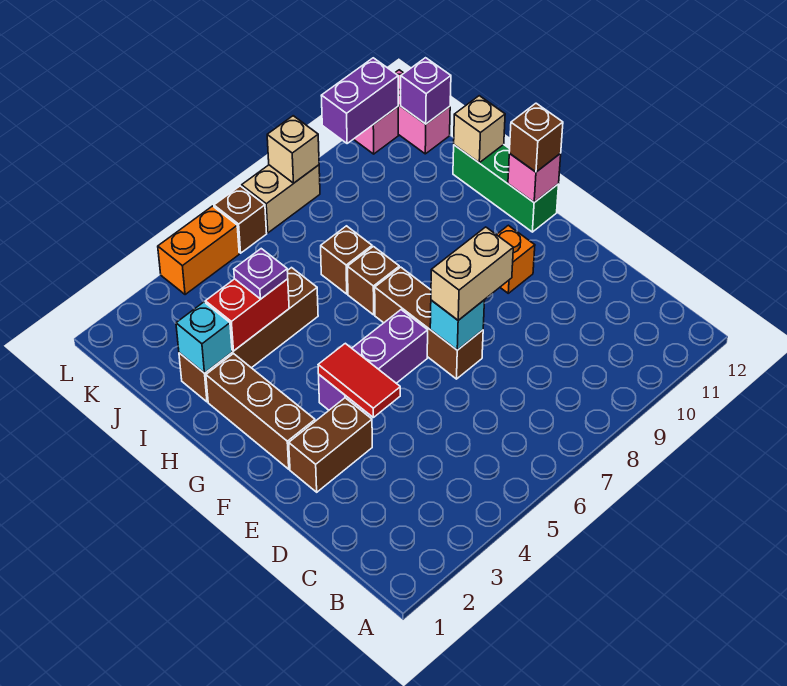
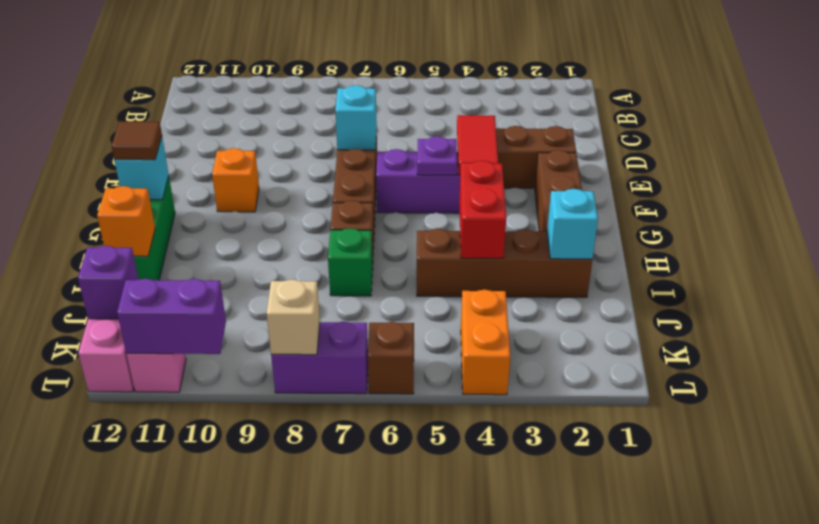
tan brick E7:E8 level 3 -> none
pink brick G12 level 2 -> cyan brick G12 level 2
brown brick G12 level 3 -> brown tile G12 level 3
red brick I3:I4 level 2 -> red brick H4:I4 level 2
purple plate I4 level 3 -> purple plate F5 level 2
brown brick I7 level 1 -> green brick I7 level 1
tan brick I12 level 2 -> orange brick I12 level 2
orange brick L4:L5 level 1 -> orange brick K4:L4 level 1
tan brick L7:L8 level 1 -> purple brick L7:L8 level 1

